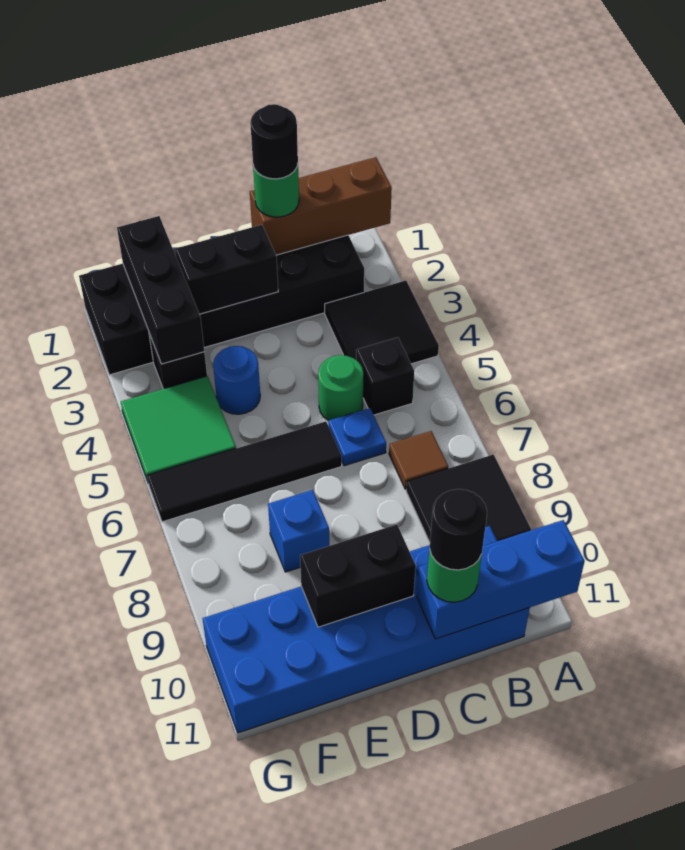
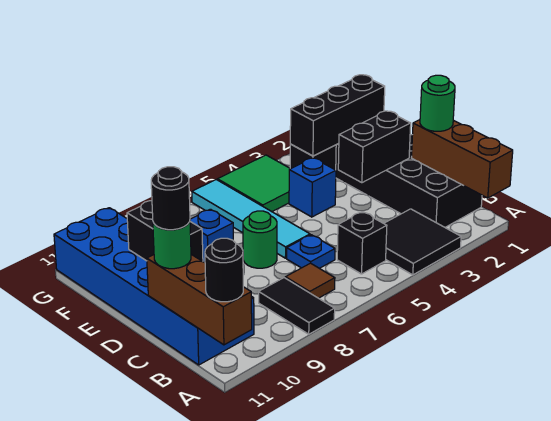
black tile A8:B9 level 1 -> black tile A8:B8 level 1
blue brick A11:C11 level 2 -> brown brick A11:C11 level 2
black round brick C1 level 4 -> black round brick A11 level 3
green round brick C5 level 1 -> green round brick D7 level 1
black brick D2:E2 level 2 -> black brick D2:D3 level 2
black tile D6:G6 level 1 -> cyan tile D6:G6 level 1
blue round brick E4 level 1 -> blue brick E4 level 1

